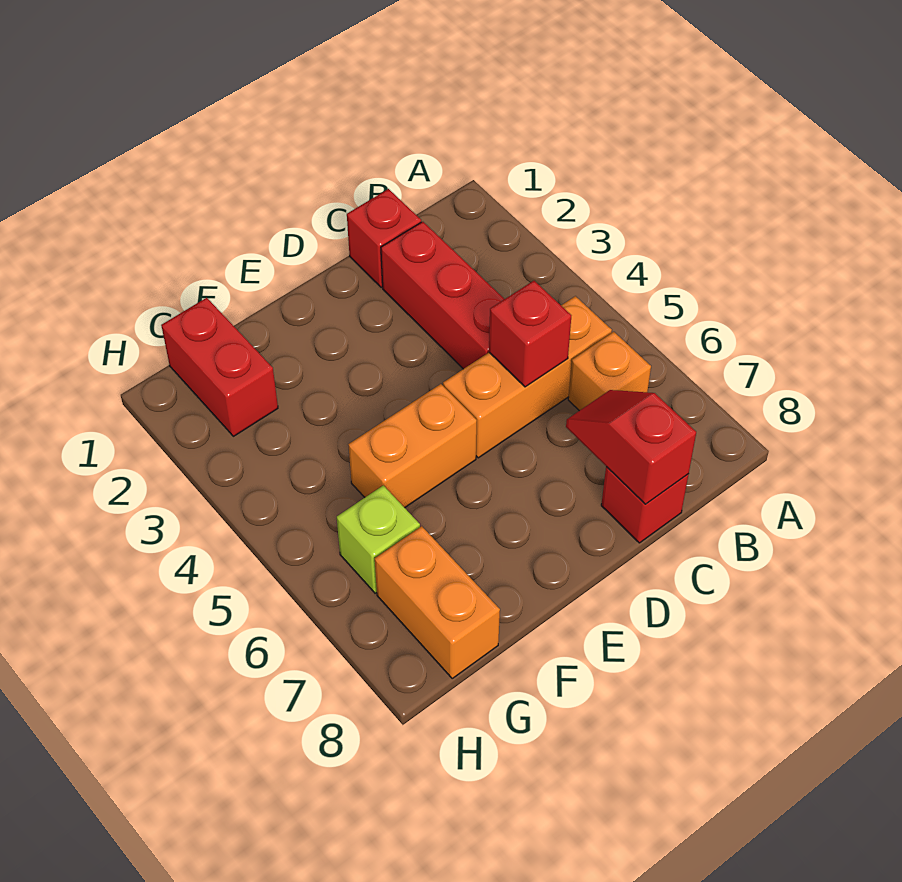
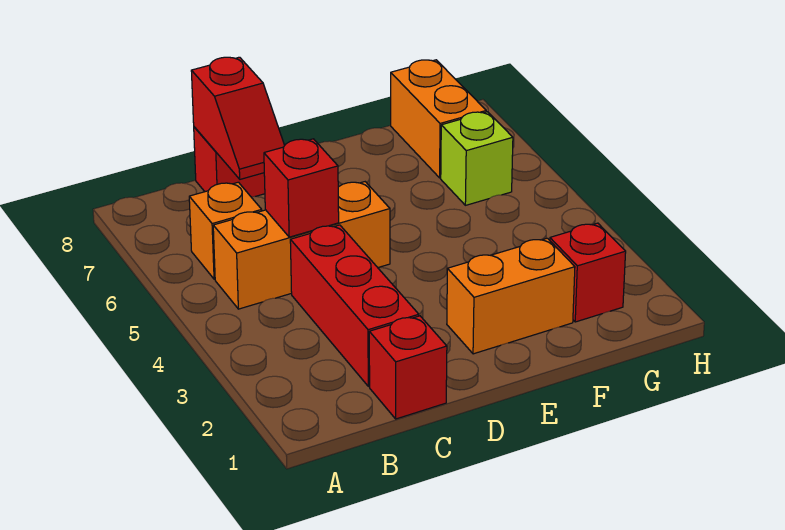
orange brick E5:F5 level 1 -> orange brick E2:F2 level 1
red brick G1:G2 level 1 -> red brick G2 level 1

